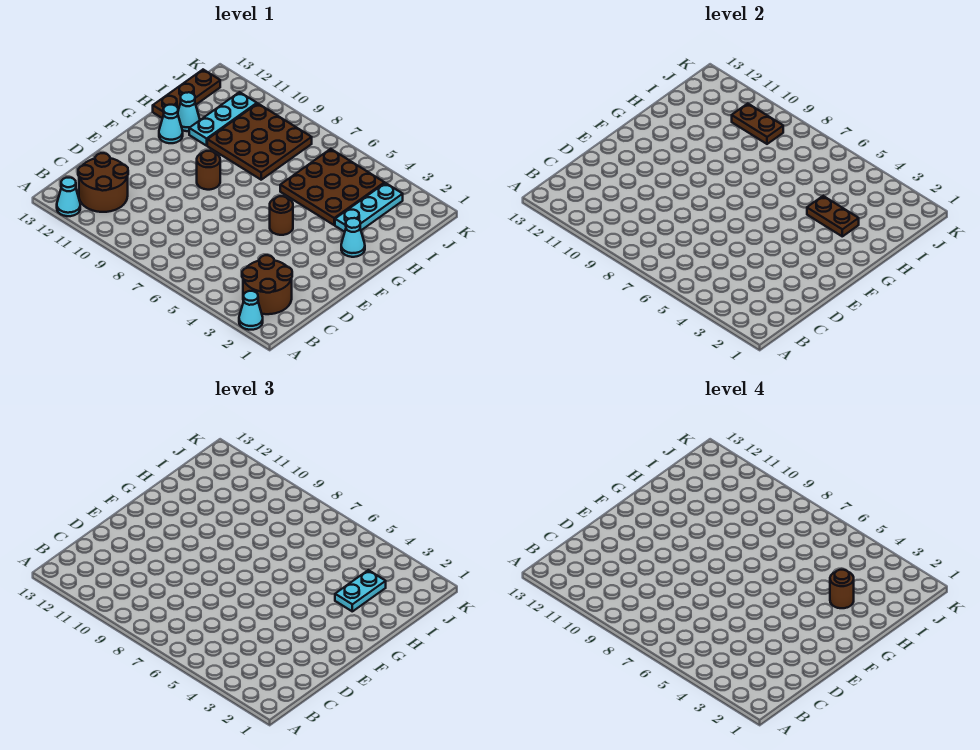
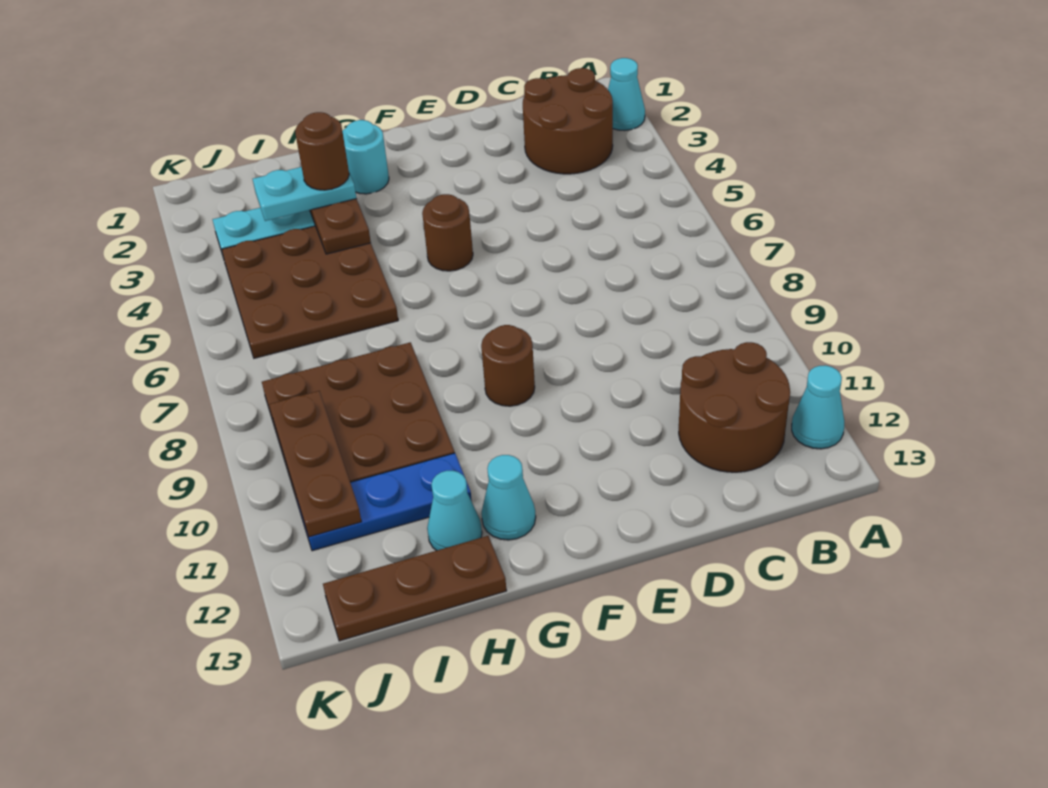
cyan cone G2 level 1 -> cyan round brick G2 level 1
cyan plate H11:J11 level 1 -> blue plate H11:J11 level 1
brown plate J9:J10 level 2 -> brown plate J9:J11 level 2

